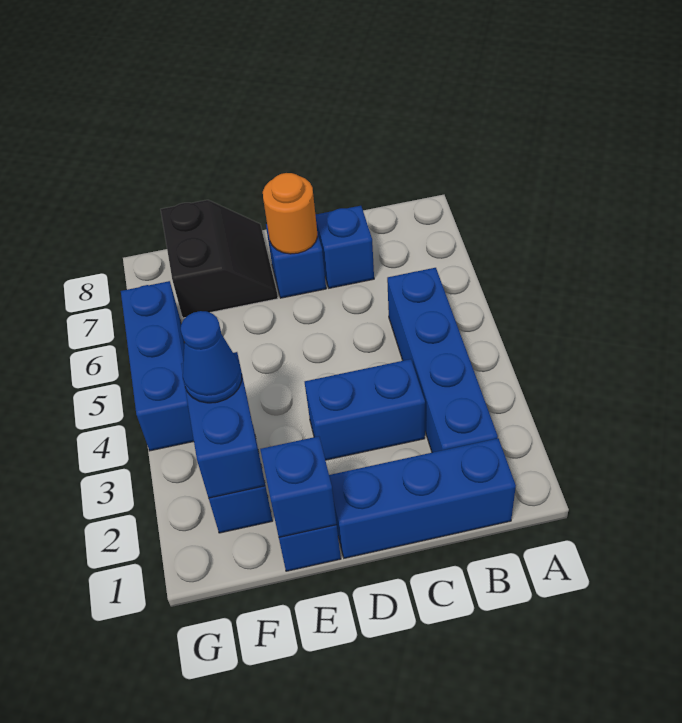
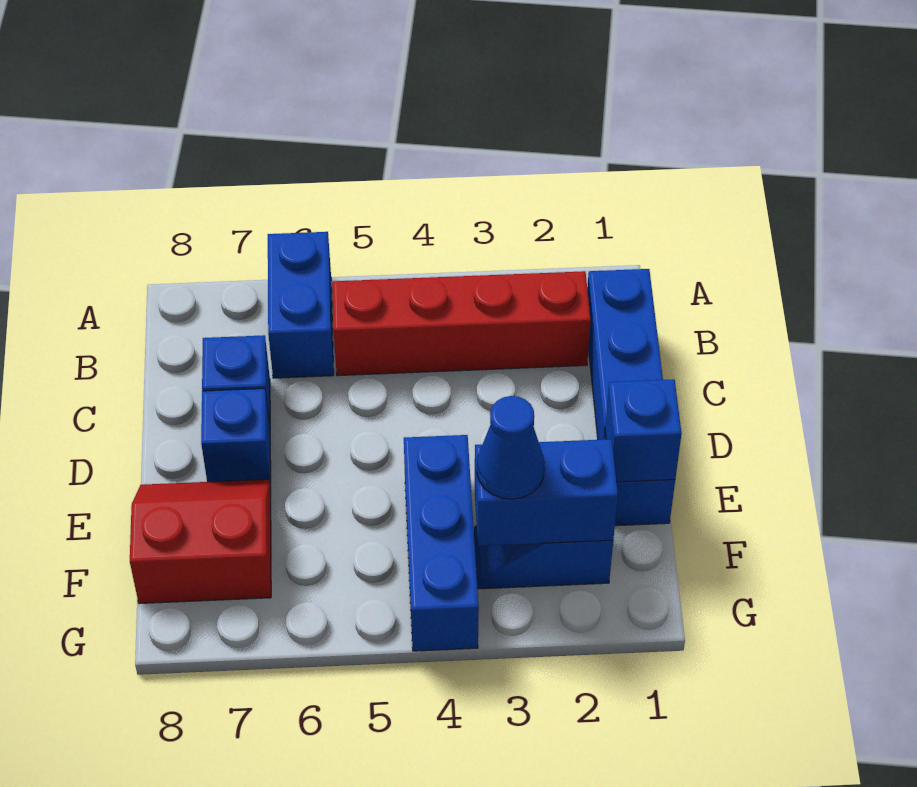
blue brick B2:B5 level 1 -> red brick B2:B5 level 1
blue brick C3:D3 level 1 -> blue brick A6:B6 level 1
orange round brick D7 level 2 -> none
black slope E7:F8 level 1 top F -> red slope E7:F8 level 1 top F
blue brick G4:G6 level 1 -> blue brick E4:G4 level 1

